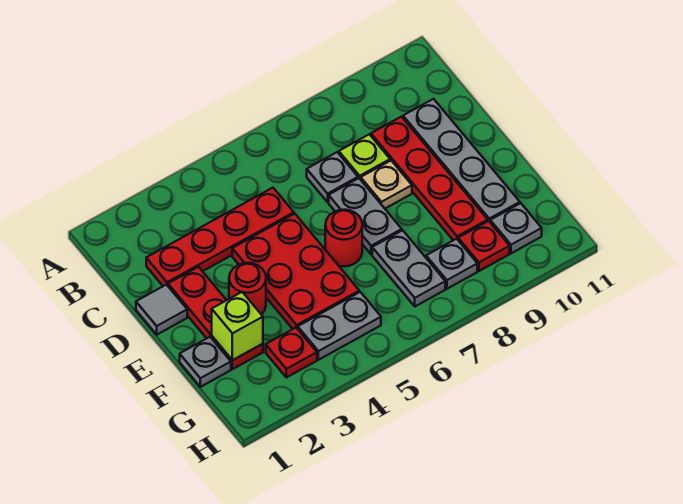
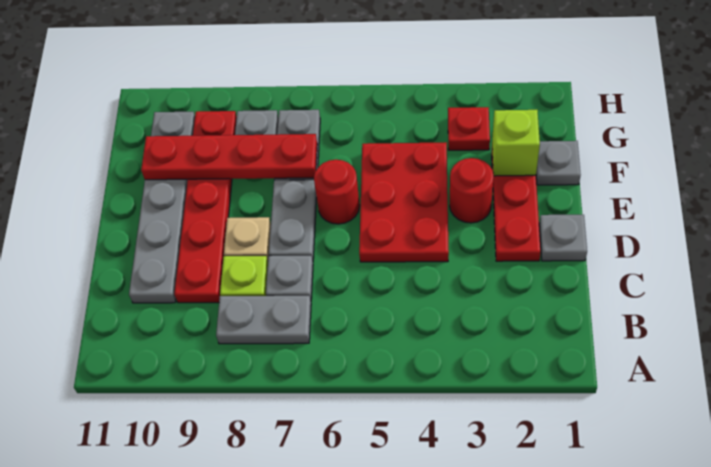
red plate C2:C5 level 1 -> red plate F7:F10 level 2
grey tile D1 level 1 -> grey plate D1 level 1
grey plate G4:G5 level 1 -> grey plate B7:B8 level 1

